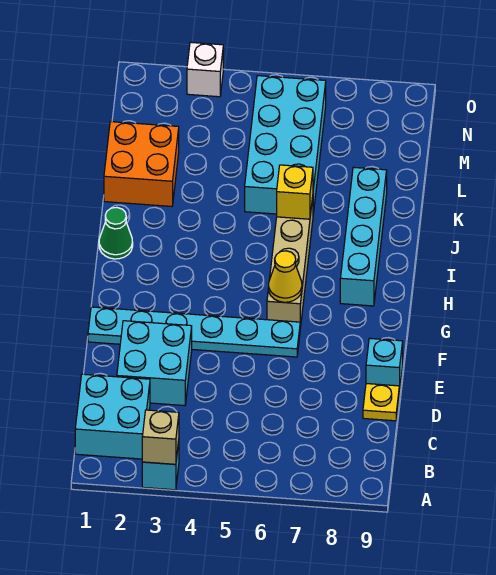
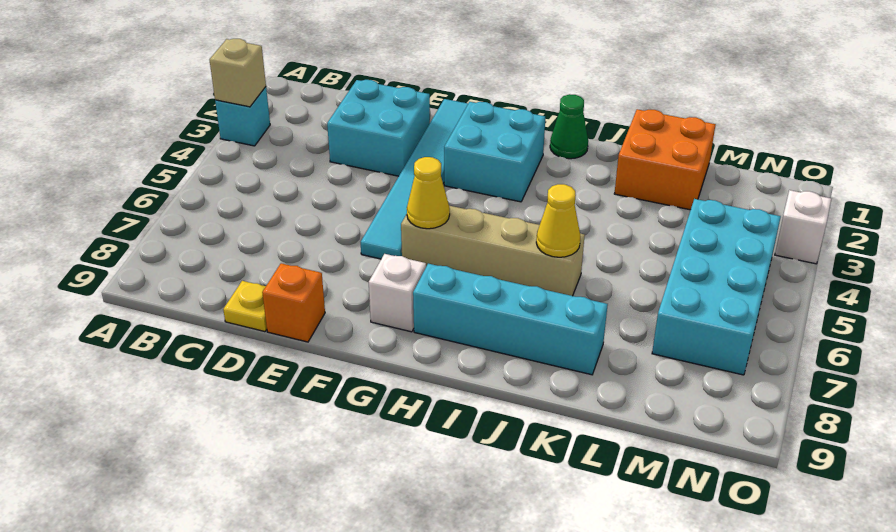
cyan brick B1:C2 level 1 -> cyan brick G2:H3 level 1
cyan brick E9 level 1 -> orange brick E9 level 1
cyan plate F1:F6 level 1 -> cyan tile F1:F6 level 1
none -> white brick G8 level 1
yellow brick J6 level 2 -> yellow cone J6 level 2
cyan brick K5:N6 level 1 -> cyan brick M4:N7 level 1

